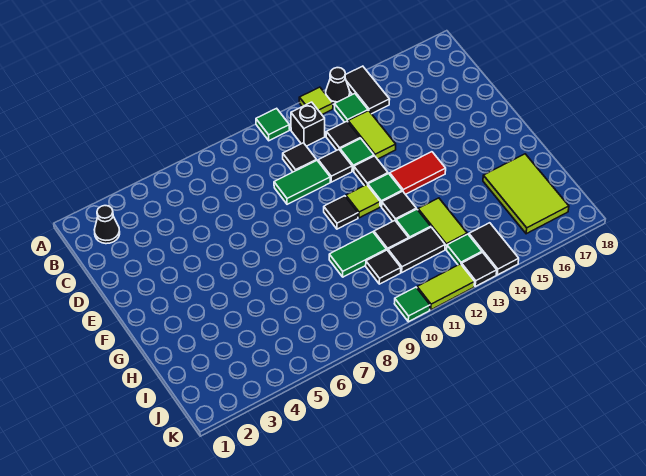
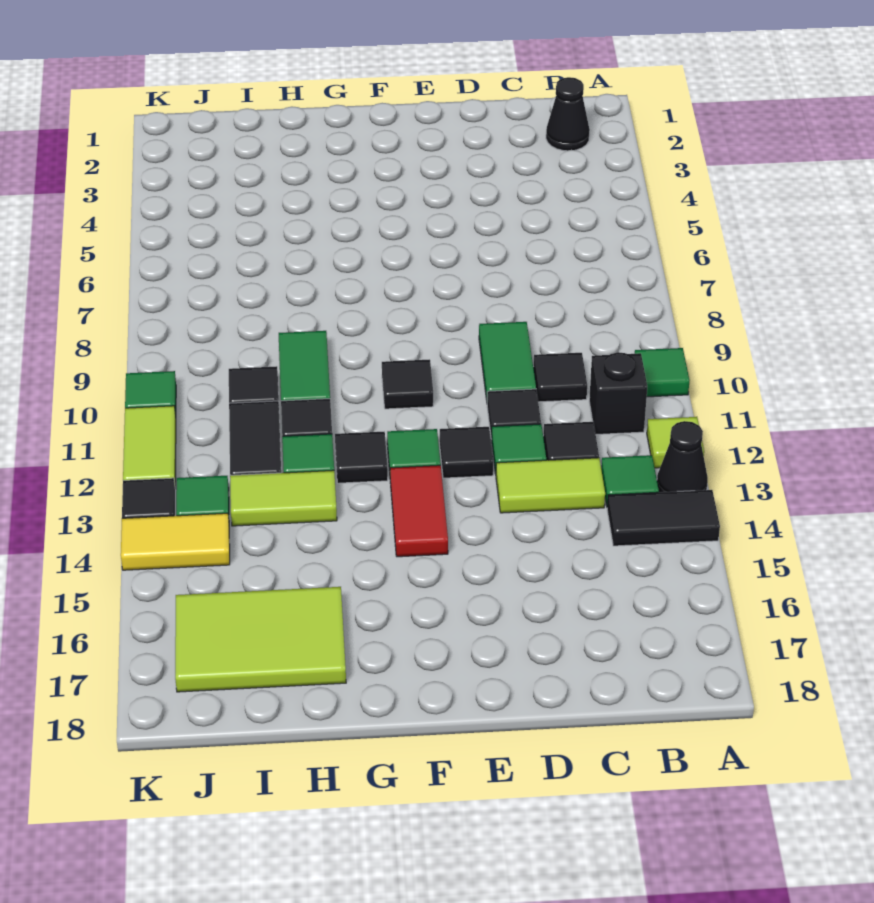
lime tile F11 level 1 -> none
black tile J14:K14 level 1 -> yellow tile J14:K14 level 1

